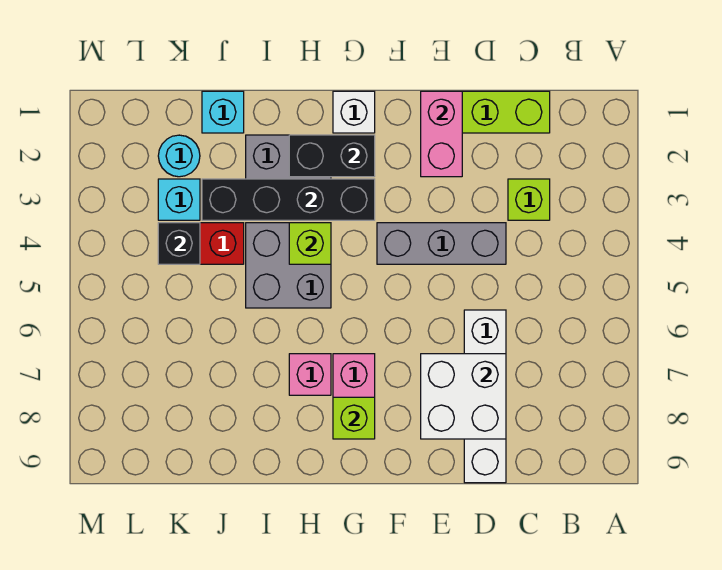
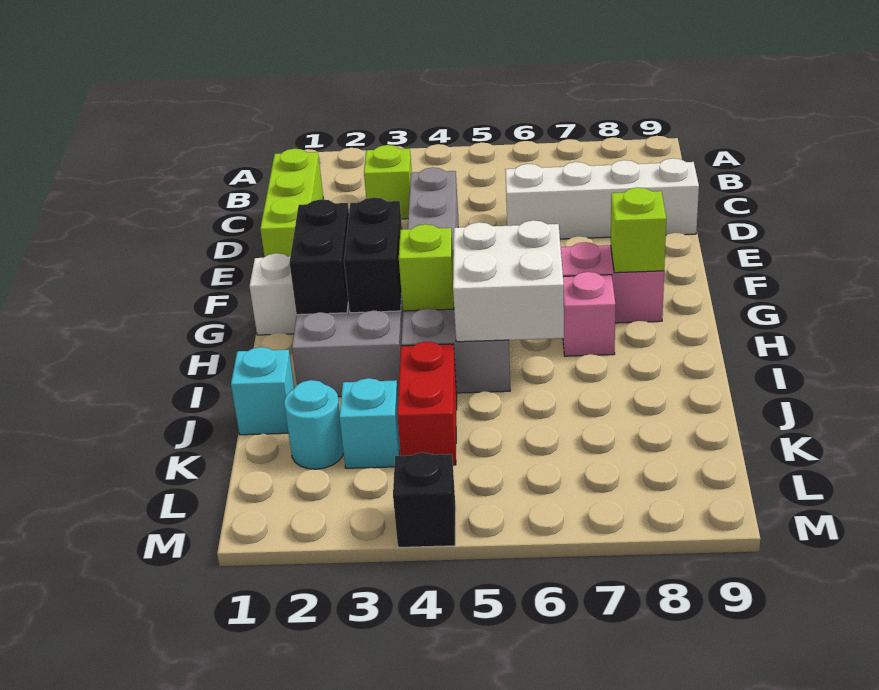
white brick D7:E8 level 2 -> white brick H5:I6 level 2
pink brick E1:E2 level 2 -> none
black brick G3:J3 level 2 -> black brick G3:H3 level 2
black brick K4 level 2 -> black brick M4 level 1

